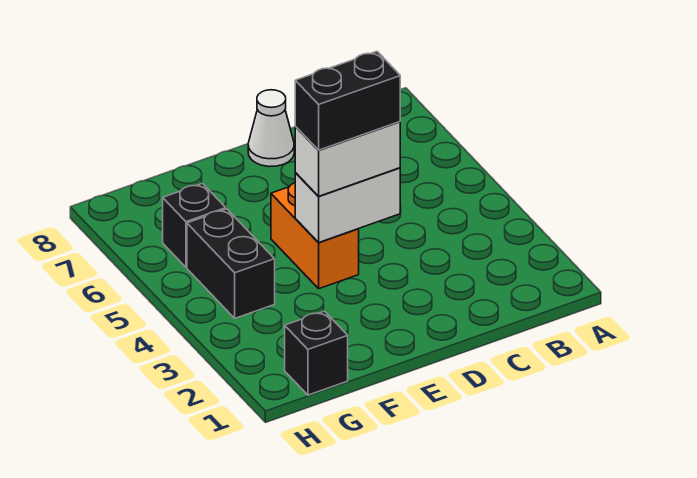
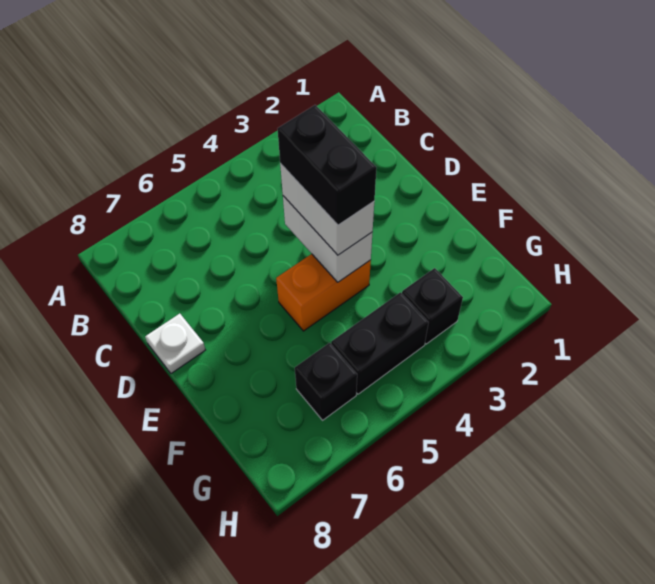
white cone D8 level 1 -> white plate D8 level 1
black brick G1 level 1 -> black brick G3 level 1

